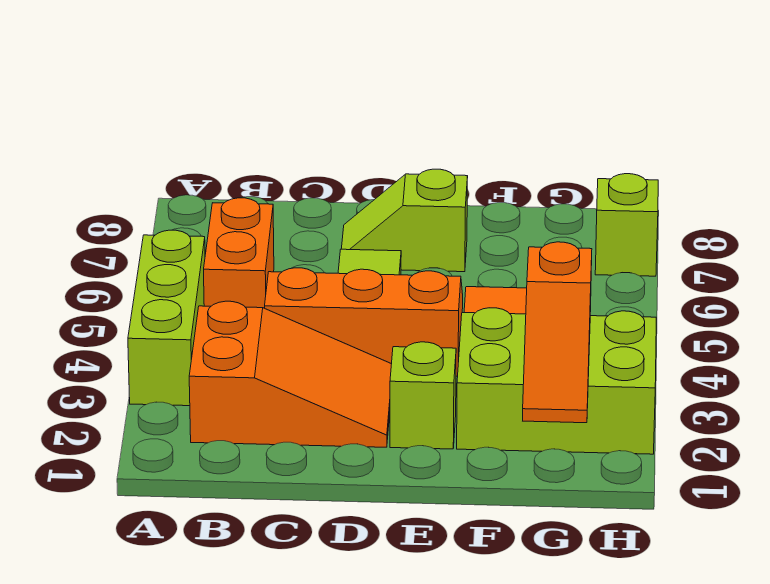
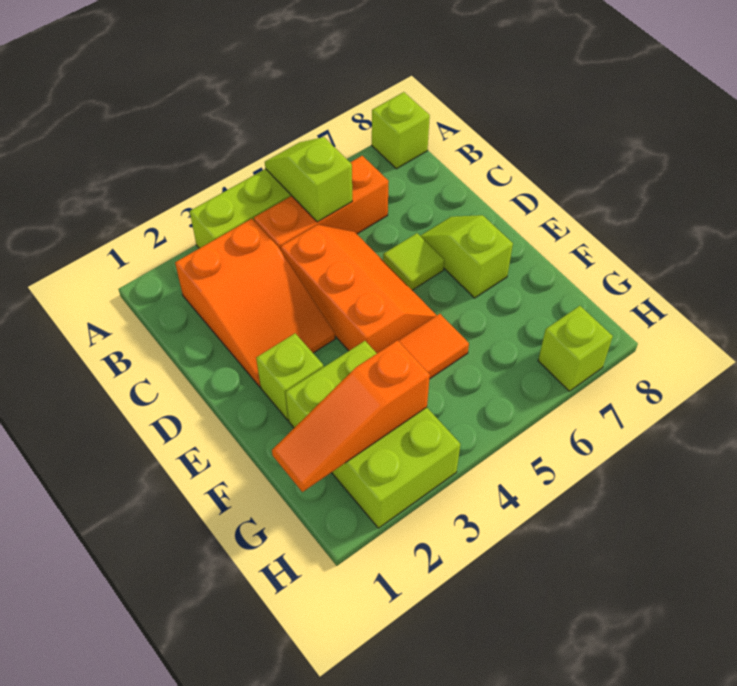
none -> lime slope A5:B5 level 2 top B
none -> lime brick A8 level 1
orange brick B5:B6 level 1 -> orange brick B4:B6 level 1

